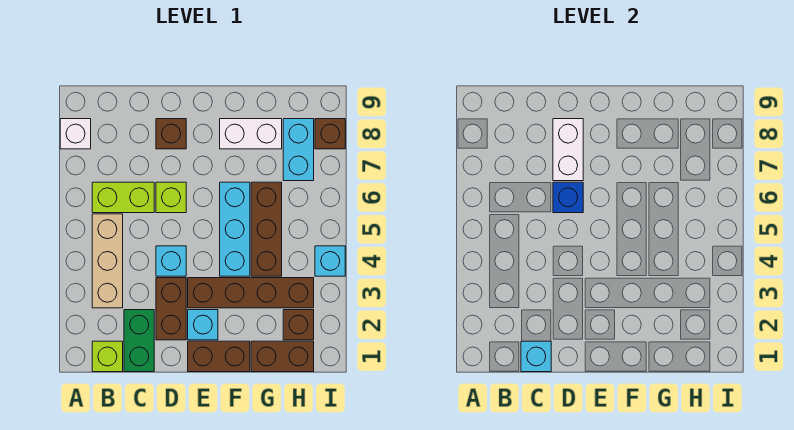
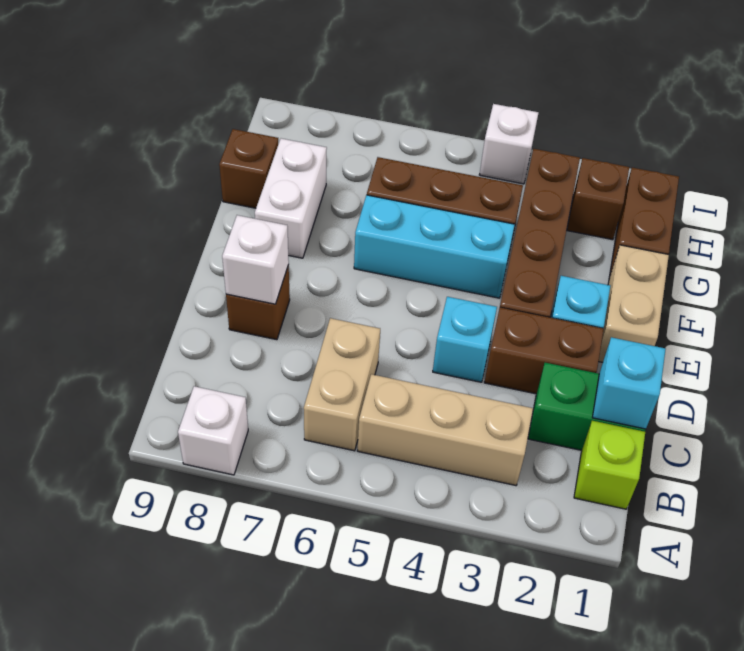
lime brick B6:C6 level 1 -> tan brick B6:C6 level 1
lime brick D6 level 1 -> none
blue brick D6 level 2 -> none
white brick D7:D8 level 2 -> white brick D8 level 2
brown brick E1:F1 level 1 -> tan brick E1:F1 level 1
cyan brick H7:H8 level 1 -> none
cyan brick I4 level 1 -> white brick I4 level 1
brown brick I8 level 1 -> brown brick G9 level 1

